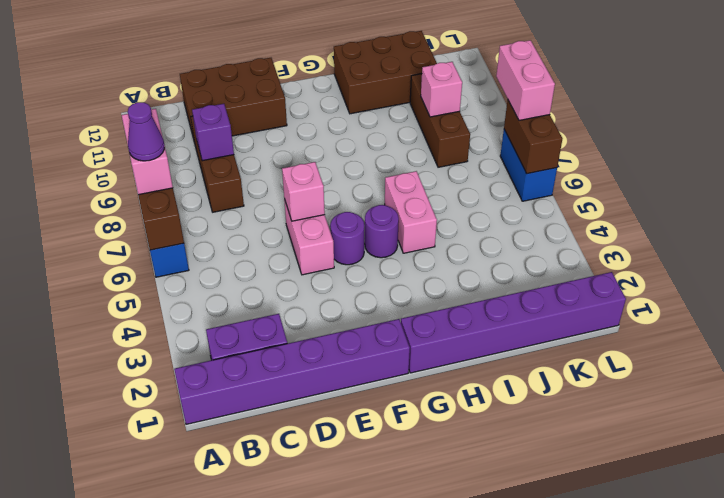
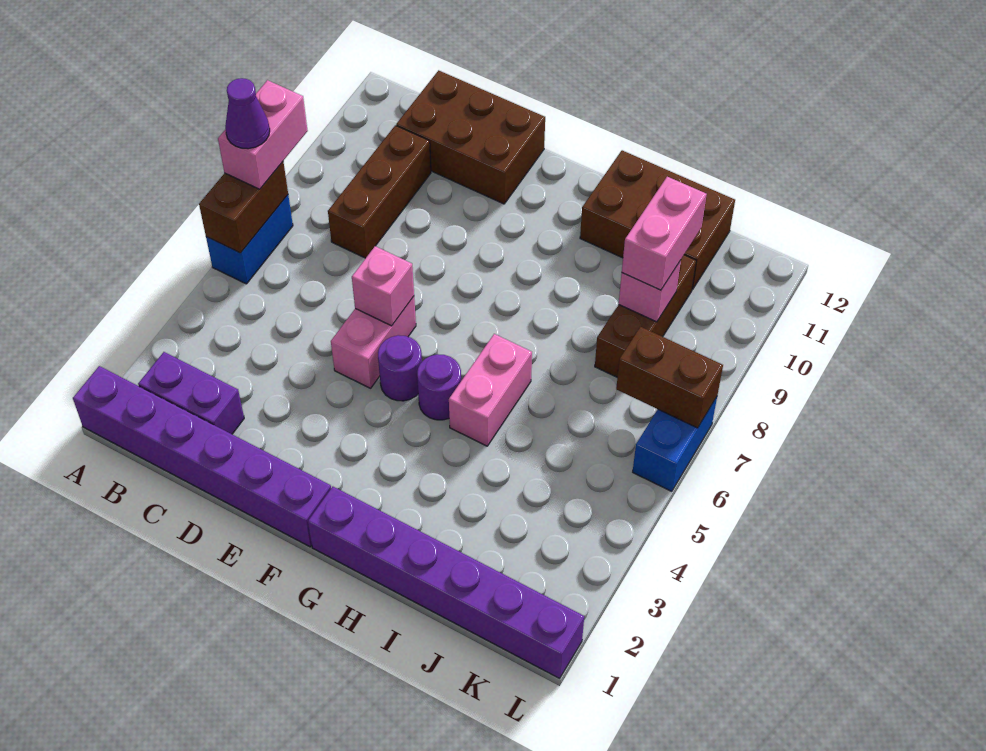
purple brick C9 level 2 -> none
brown brick L6:L7 level 2 -> brown brick K7:L7 level 2
pink brick L7:L8 level 3 -> pink brick J9:J10 level 3

